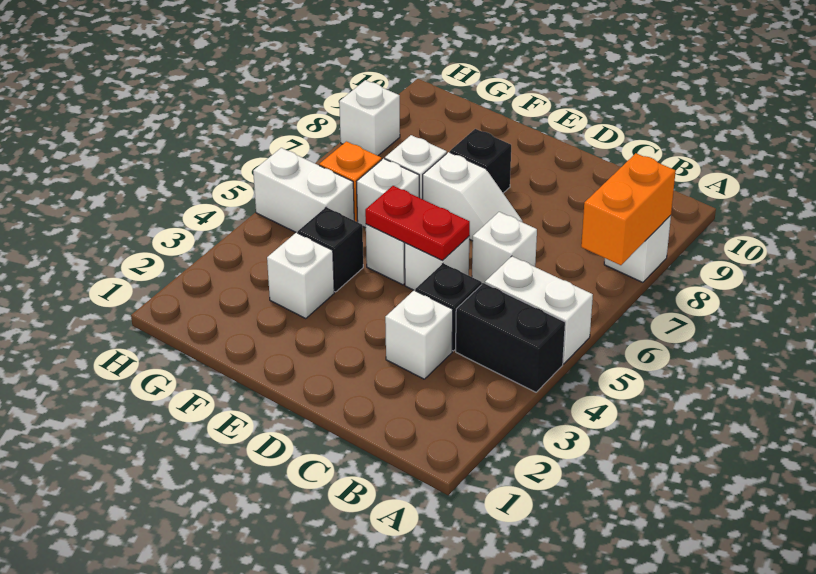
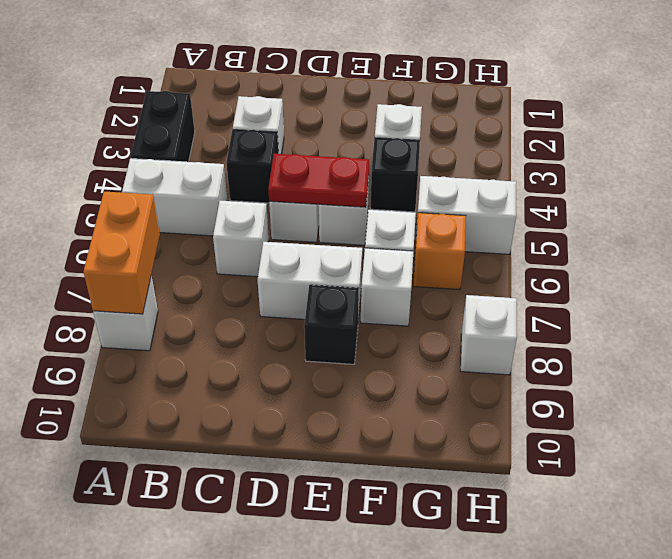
black brick A4:B4 level 1 -> black brick A3:A4 level 1
white slope D7:E7 level 1 top E -> white brick D7:E7 level 1

